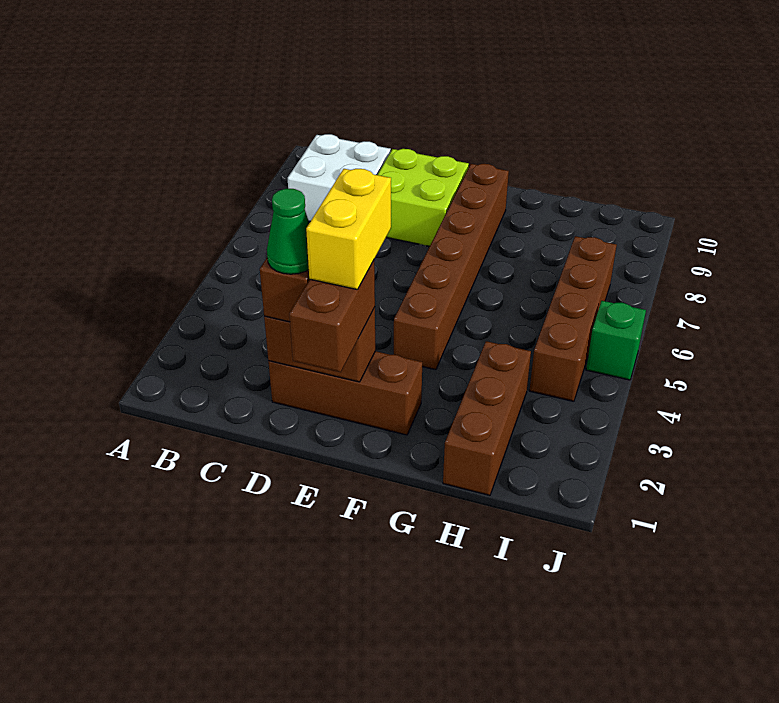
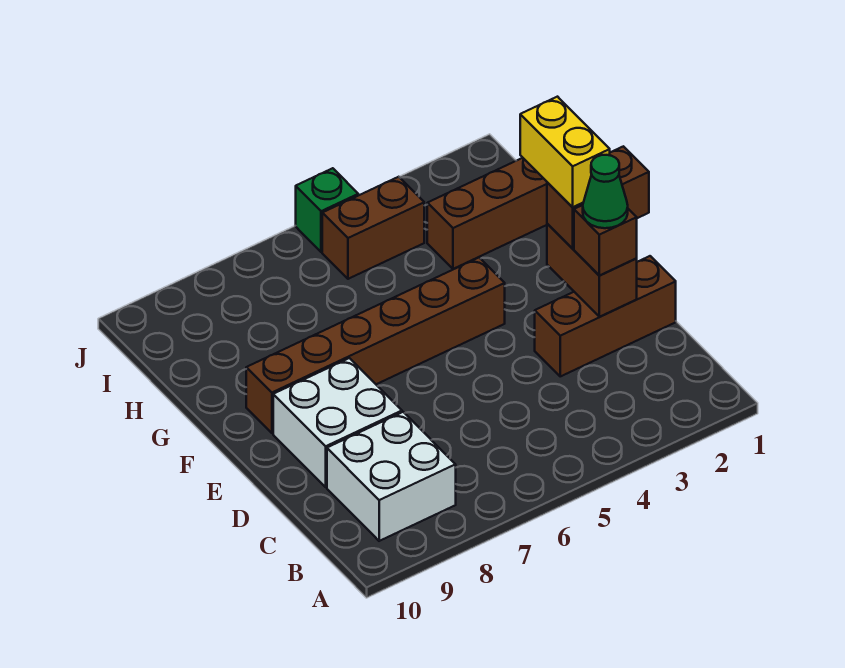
brown brick D2:F2 level 1 -> brown brick D1:D3 level 1
lime brick D8:E9 level 1 -> white brick D8:E9 level 1
yellow brick E2:E3 level 4 -> yellow brick E2:F2 level 4
brown brick I4:I7 level 1 -> brown brick I4:I5 level 1

